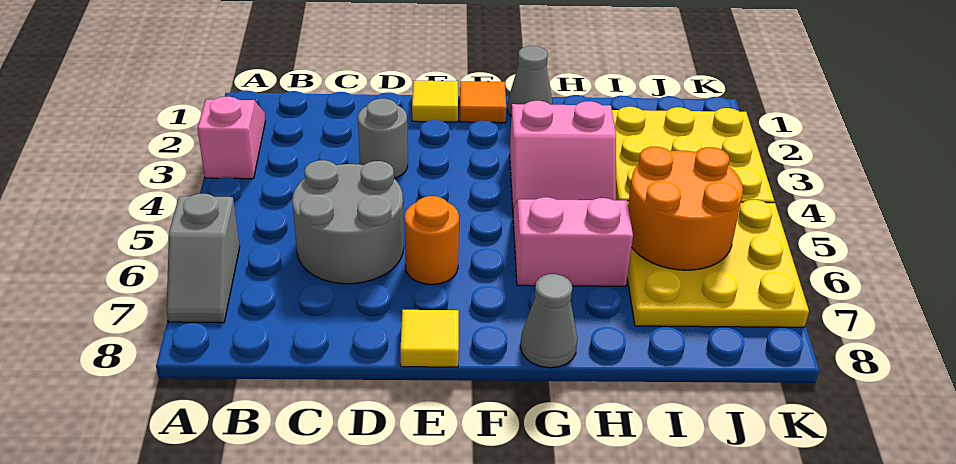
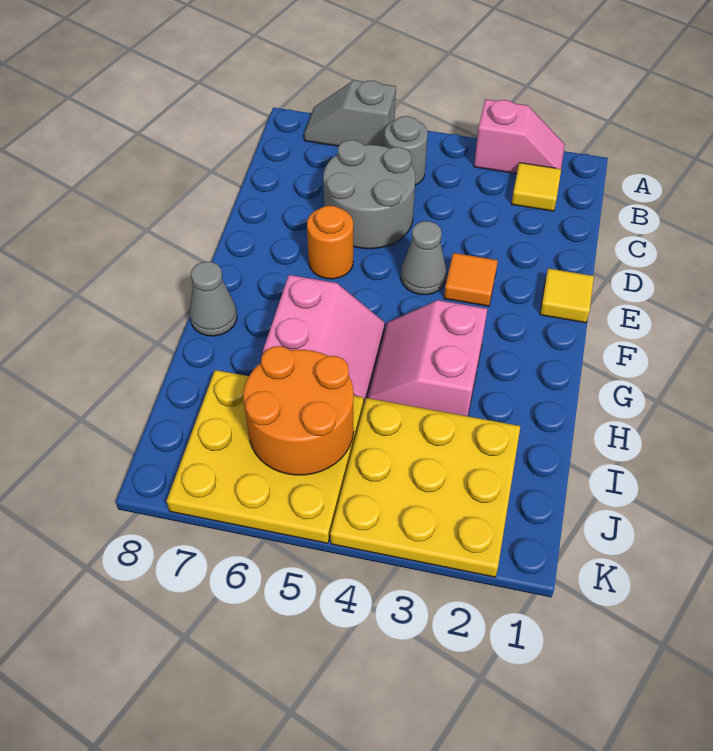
grey round brick D3 level 1 -> grey round brick B5 level 1
yellow tile E8 level 1 -> yellow tile B2 level 1
orange tile F1 level 1 -> orange tile E3 level 1
grey cone G1 level 1 -> grey cone E4 level 1

